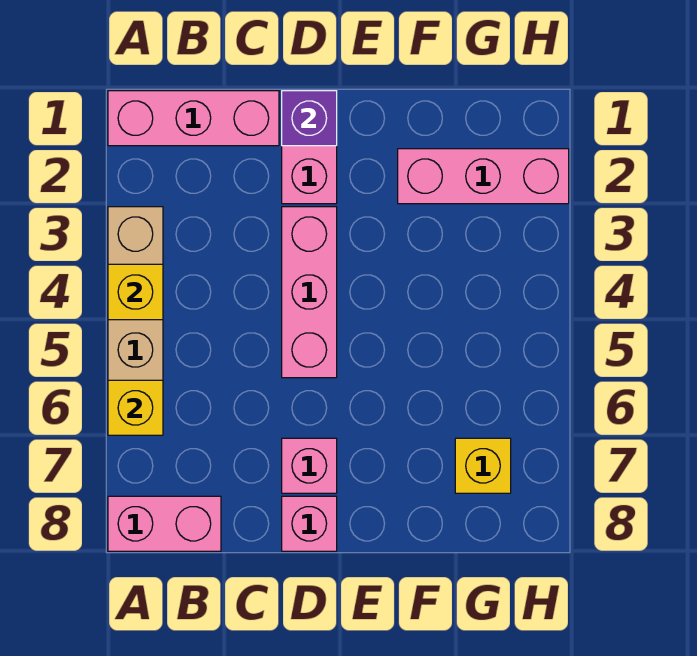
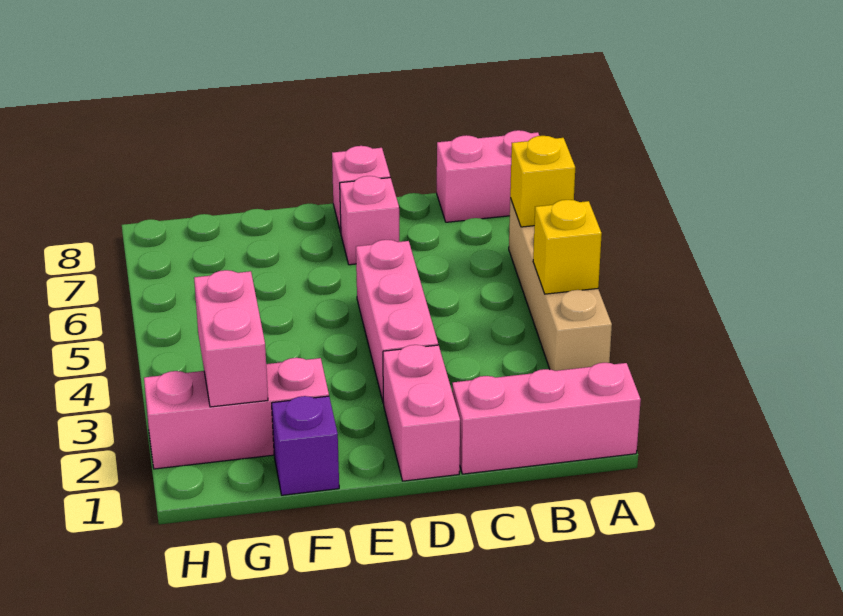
purple brick D1 level 2 -> purple brick F1 level 1
none -> pink brick G2:G3 level 2
yellow brick G7 level 1 -> none

